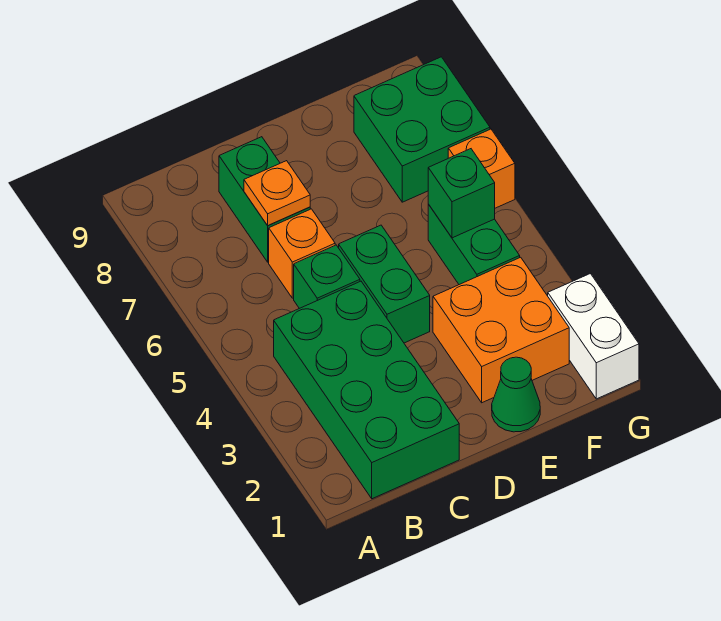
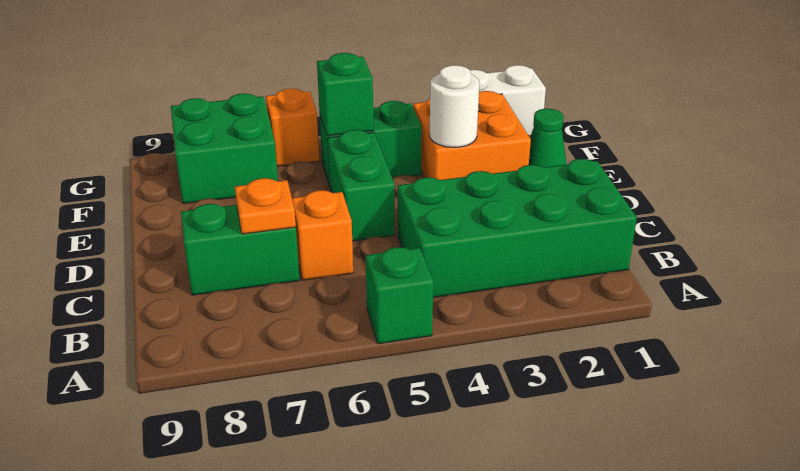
green brick C5 level 1 -> green brick A5 level 1
green brick D4:D5 level 1 -> green brick D5:E5 level 1
none -> white round brick E3 level 2

